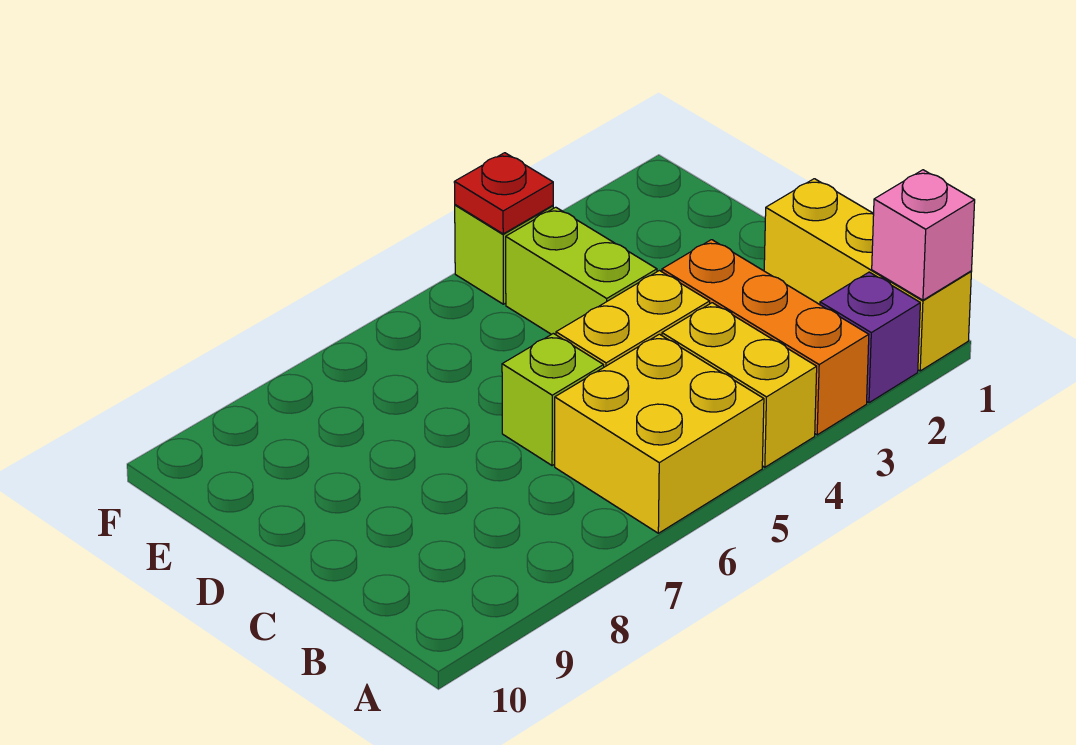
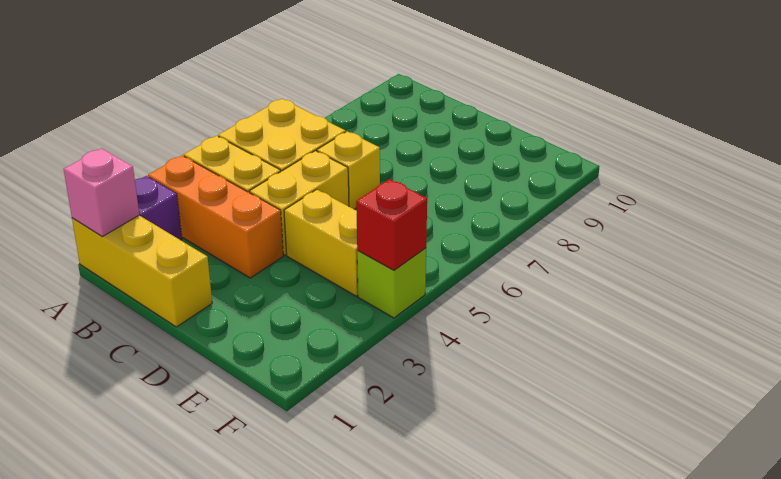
lime brick C6 level 1 -> yellow brick C6 level 1
lime brick D4:E4 level 1 -> yellow brick D4:E4 level 1
red plate F4 level 2 -> red brick F4 level 2

